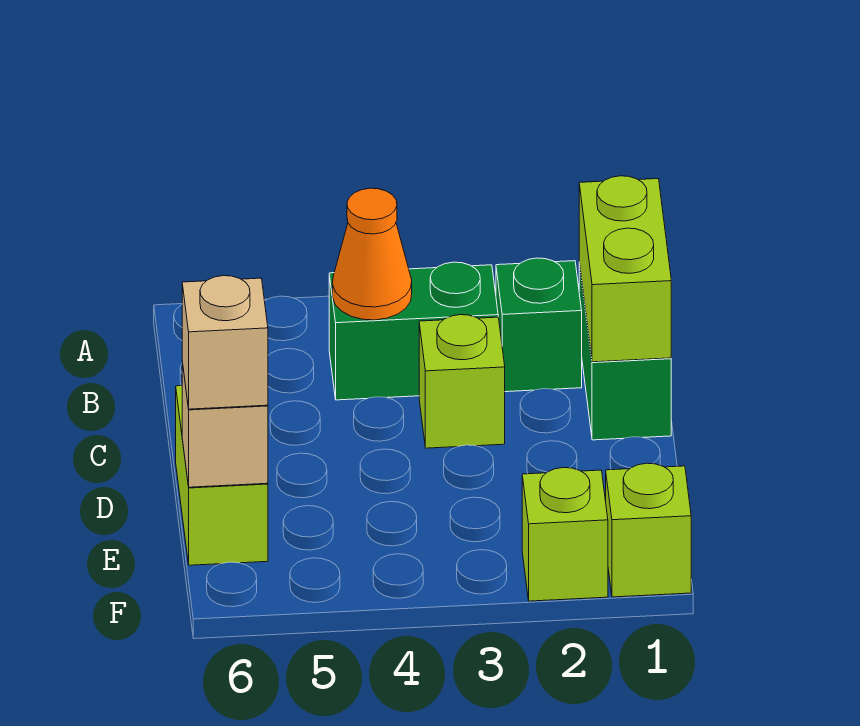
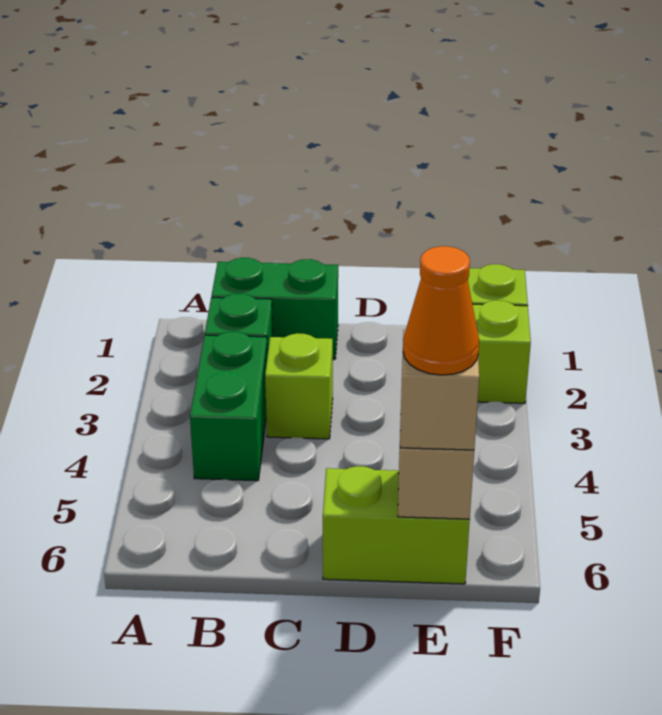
lime brick B1:C1 level 2 -> none
orange cone B4 level 2 -> orange cone E6 level 4

